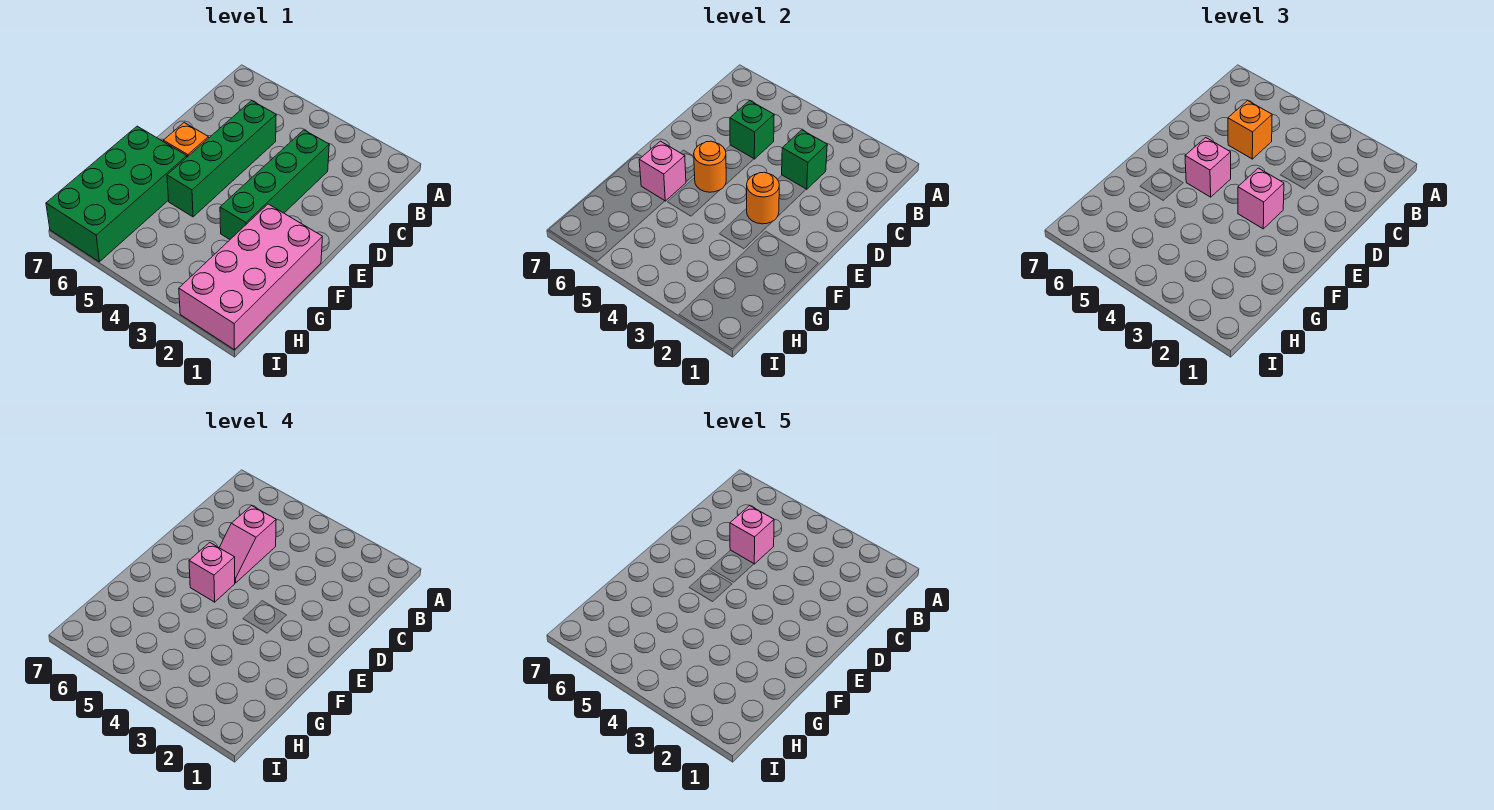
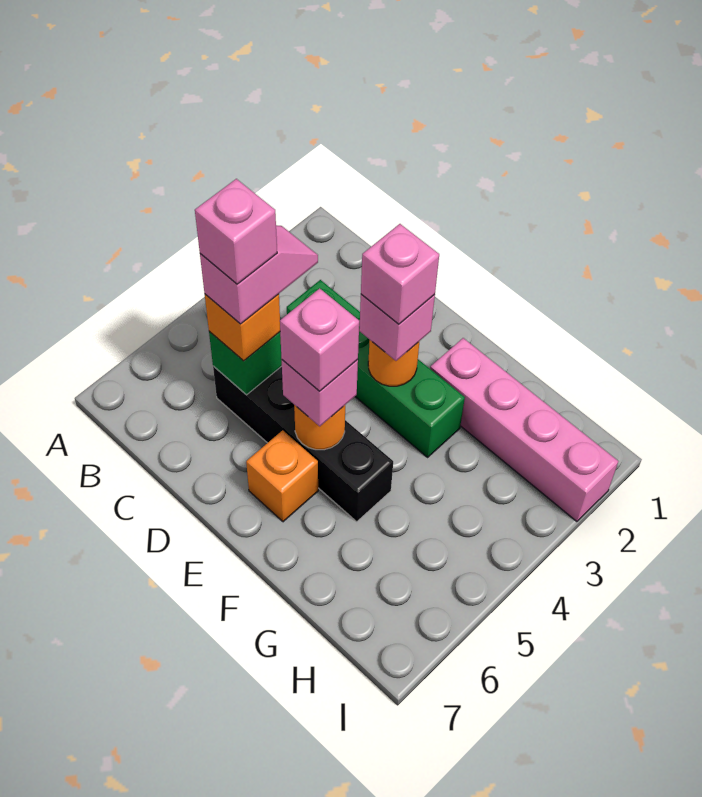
green brick C3 level 2 -> none
green brick C5:F5 level 1 -> black brick C5:F5 level 1
pink slope C5:D5 level 4 top C -> pink slope C4:C5 level 4 top 5
pink brick F1:I2 level 1 -> pink brick F2:I2 level 1
green brick F6:I7 level 1 -> none
pink brick F6 level 2 -> pink brick E3 level 4

